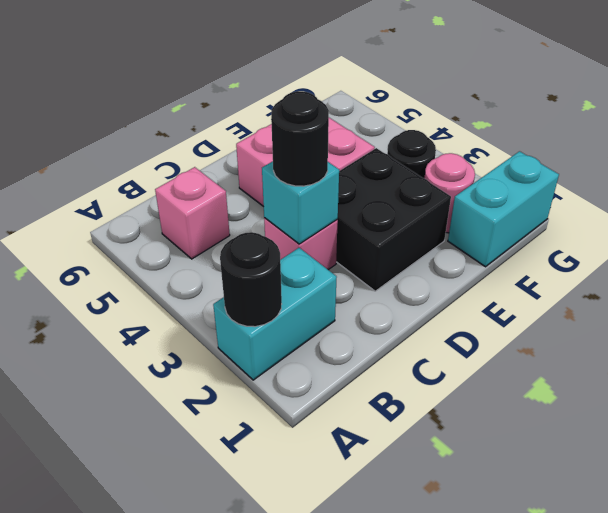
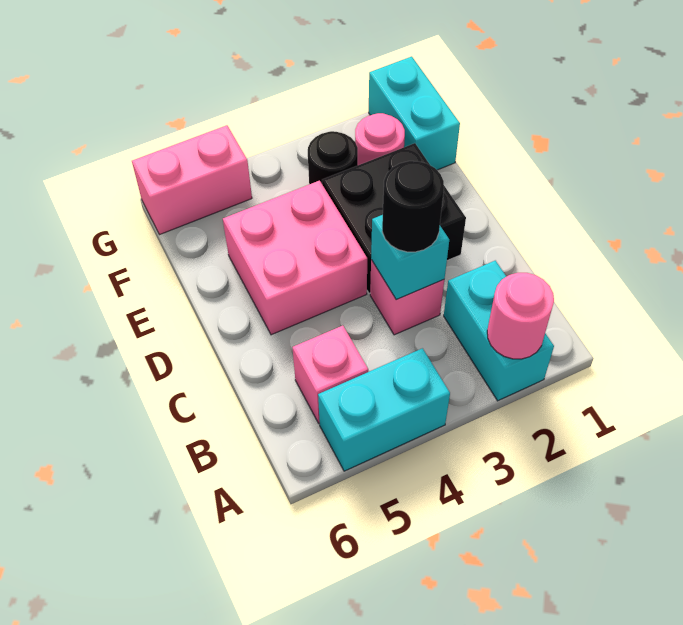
black round brick A2 level 2 -> pink round brick A2 level 2
none -> cyan brick A4:A5 level 1
none -> pink brick G5:G6 level 1

